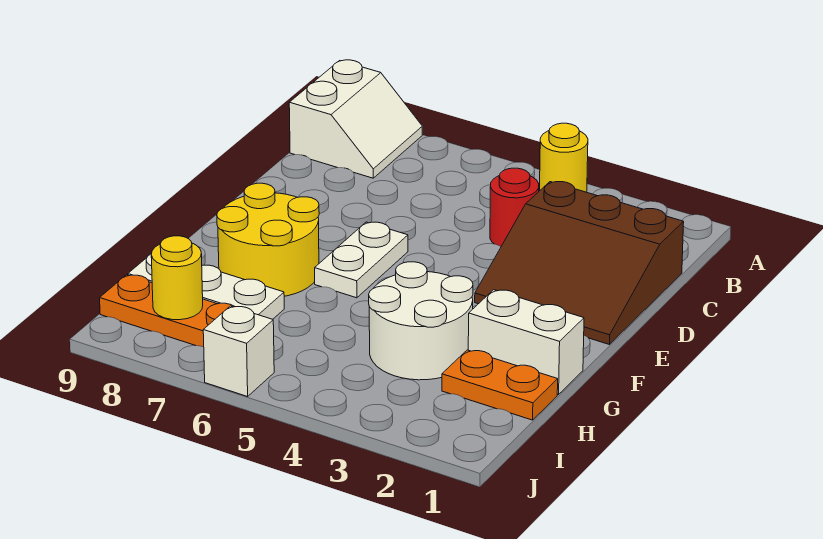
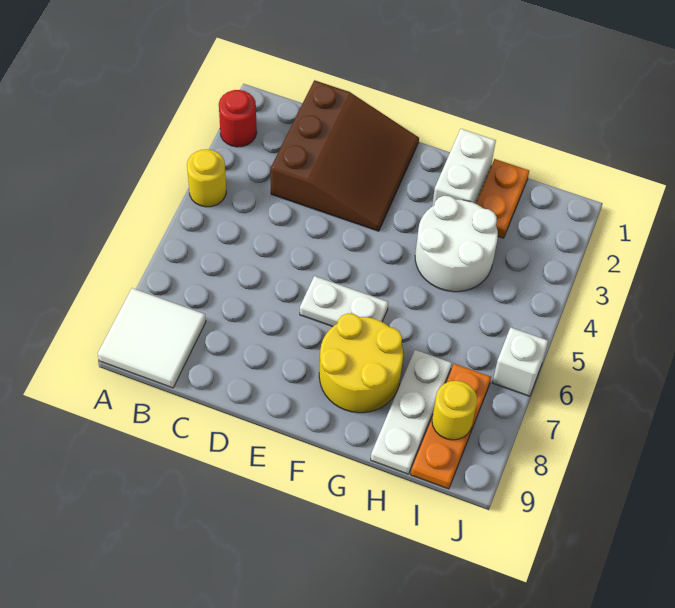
white slope A8:B9 level 1 top 9 -> white tile A8:B9 level 1
red round brick C4 level 1 -> red round brick A2 level 1

